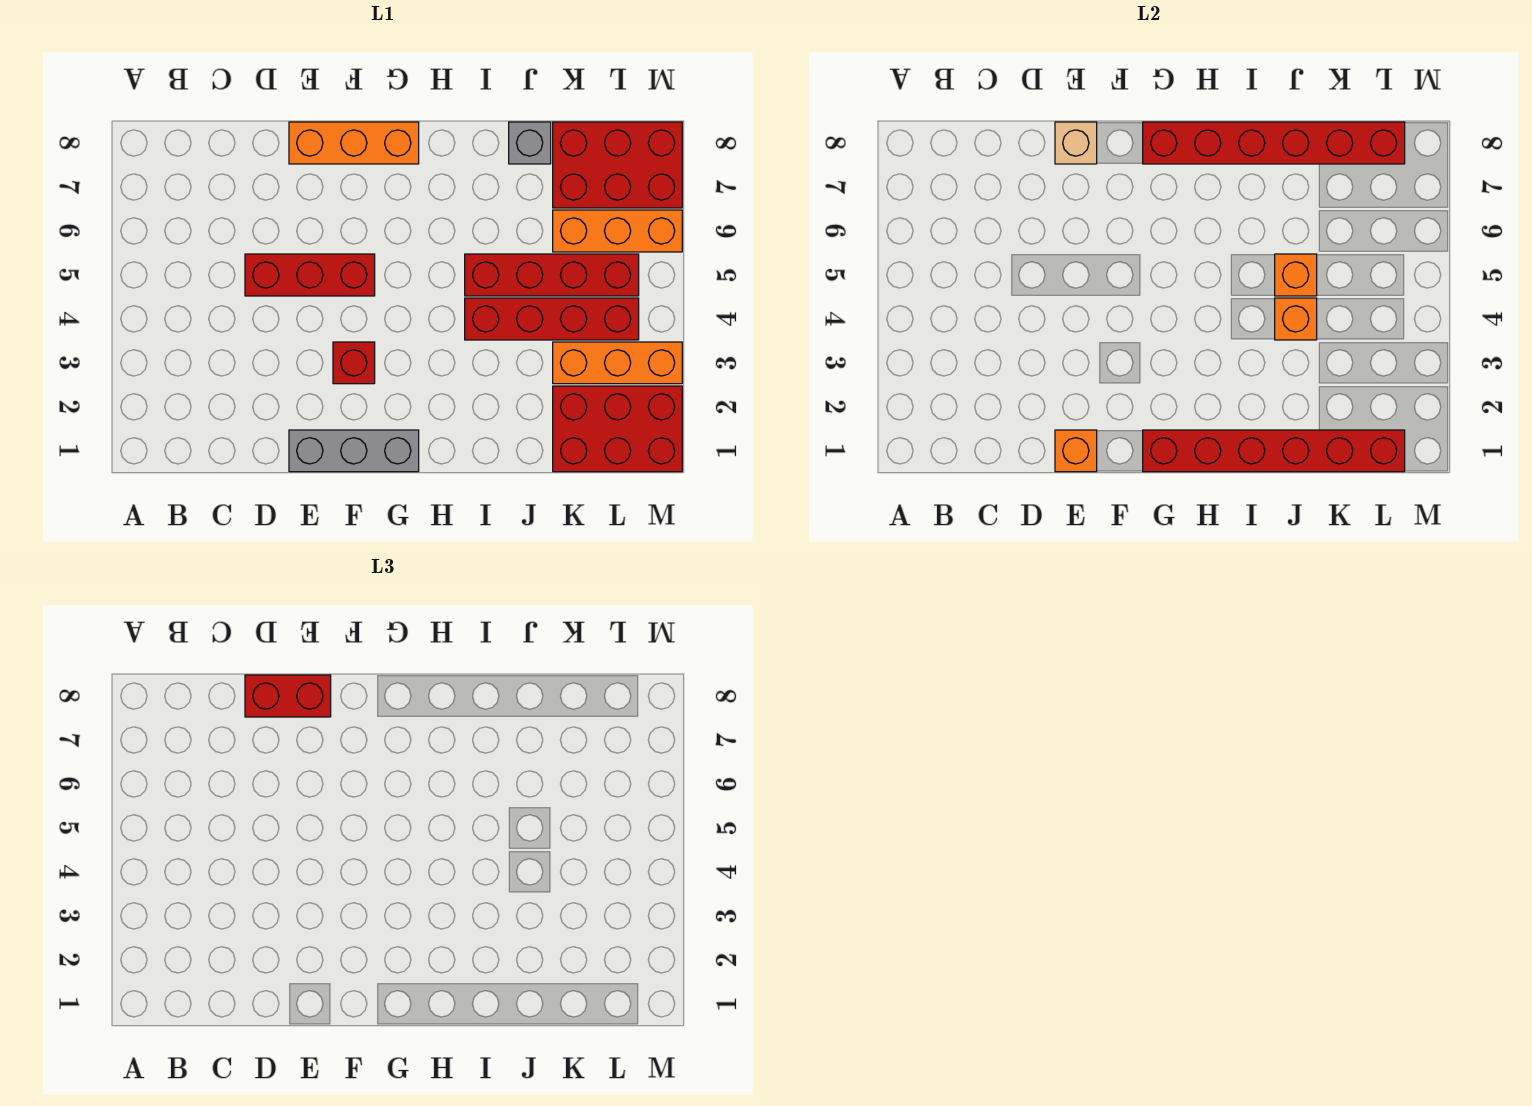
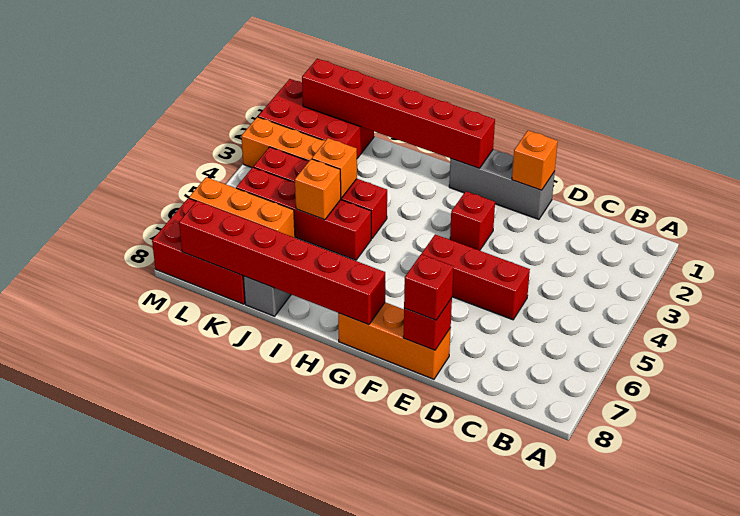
red brick D8:E8 level 3 -> red brick E8 level 3
tan brick E8 level 2 -> red brick E8 level 2

